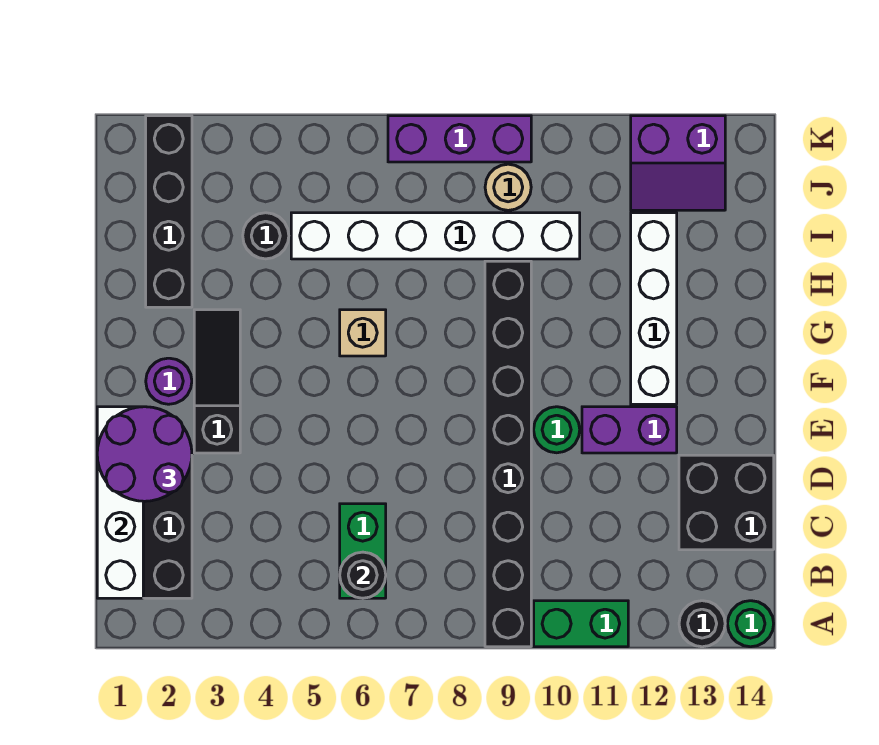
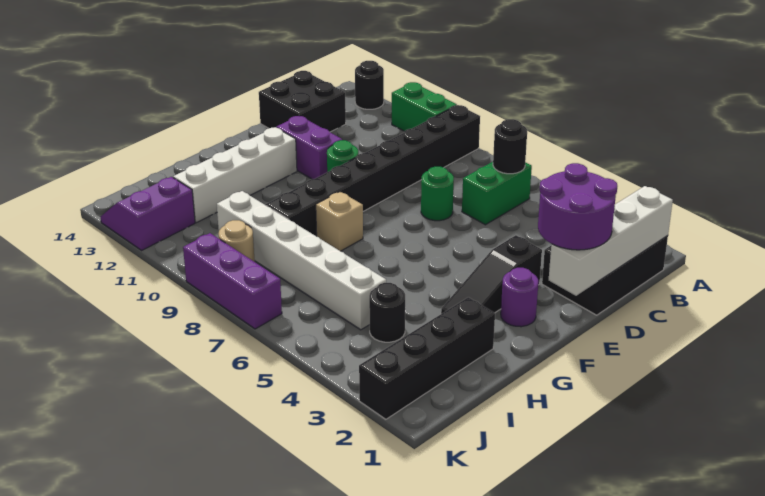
green round brick A14 level 1 -> green round brick D7 level 1
tan brick G6 level 1 -> tan brick G8 level 1
purple slope J12:K13 level 1 top K -> purple slope J12:K13 level 1 top 12

